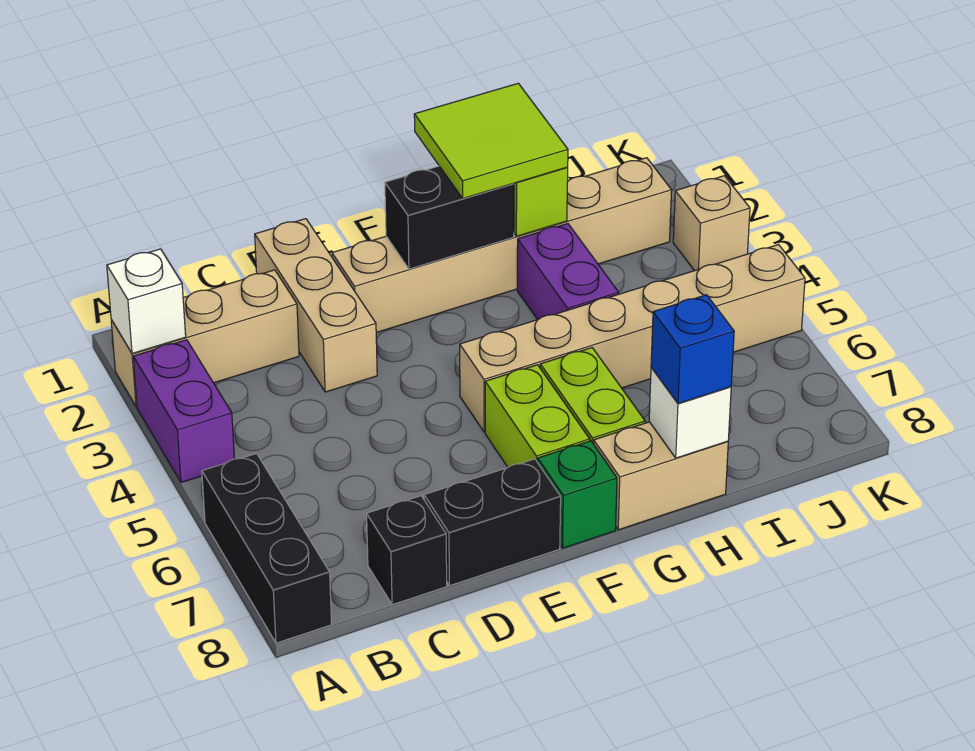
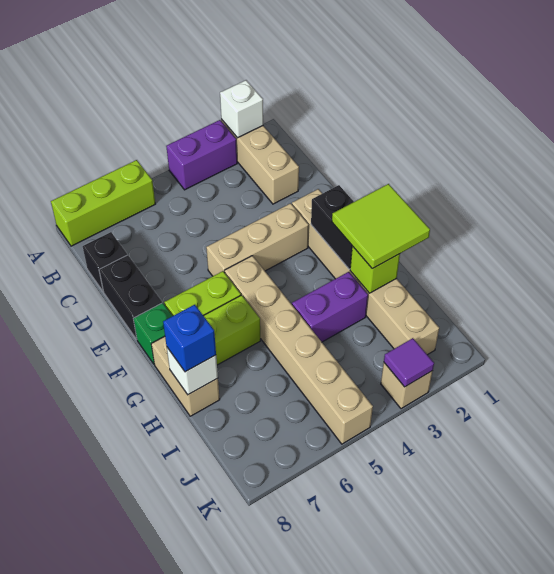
black brick A6:A8 level 1 -> lime brick A6:A8 level 1
tan brick D1:D3 level 1 -> tan brick E3:E5 level 1
none -> purple tile K3 level 2

